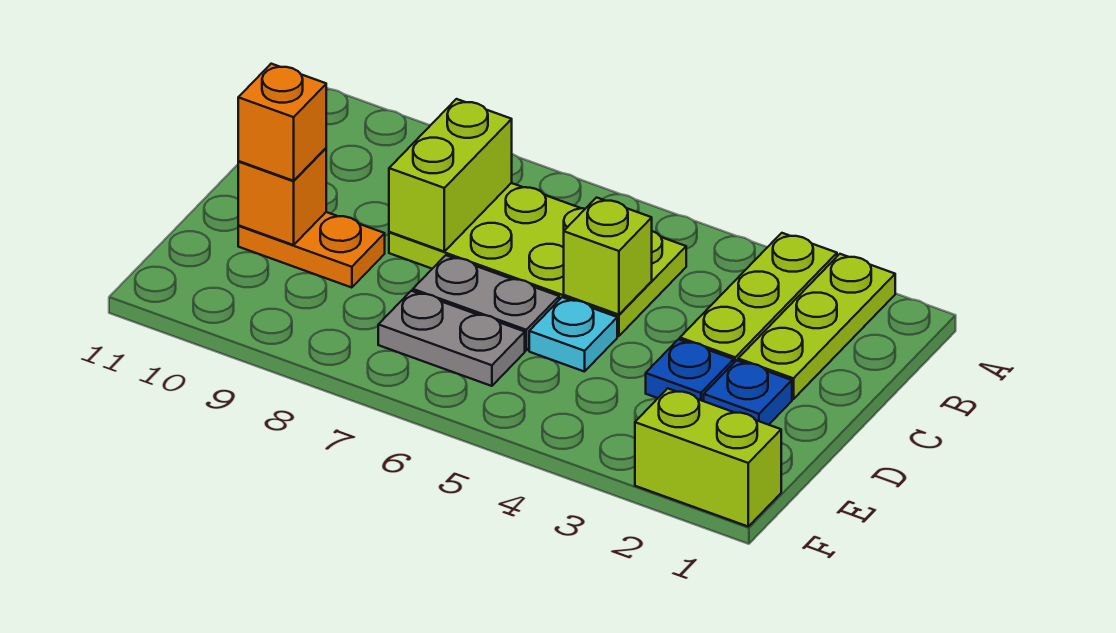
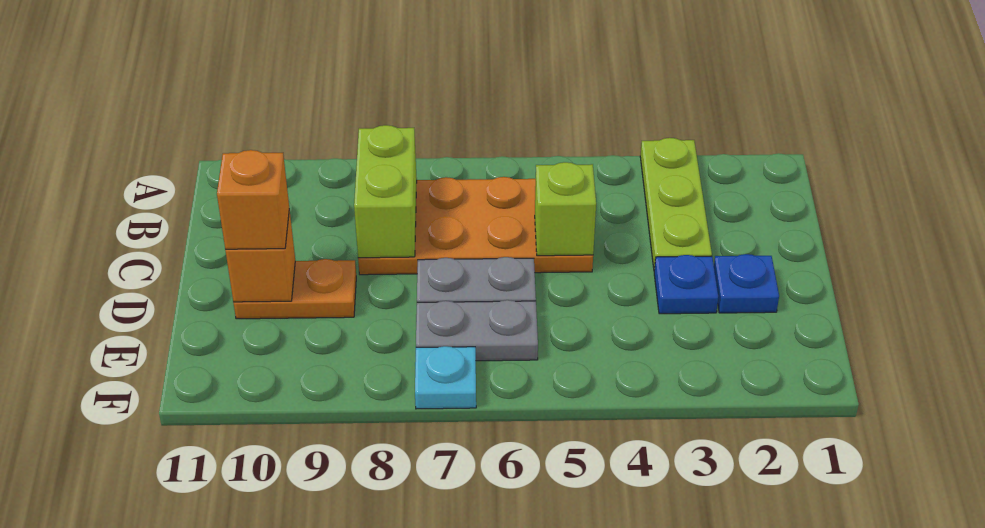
lime plate A2:C2 level 1 -> none
lime plate B5:C8 level 1 -> orange plate B5:C8 level 1
cyan plate D5 level 1 -> cyan plate F7 level 1
lime brick F1:F2 level 1 -> none

